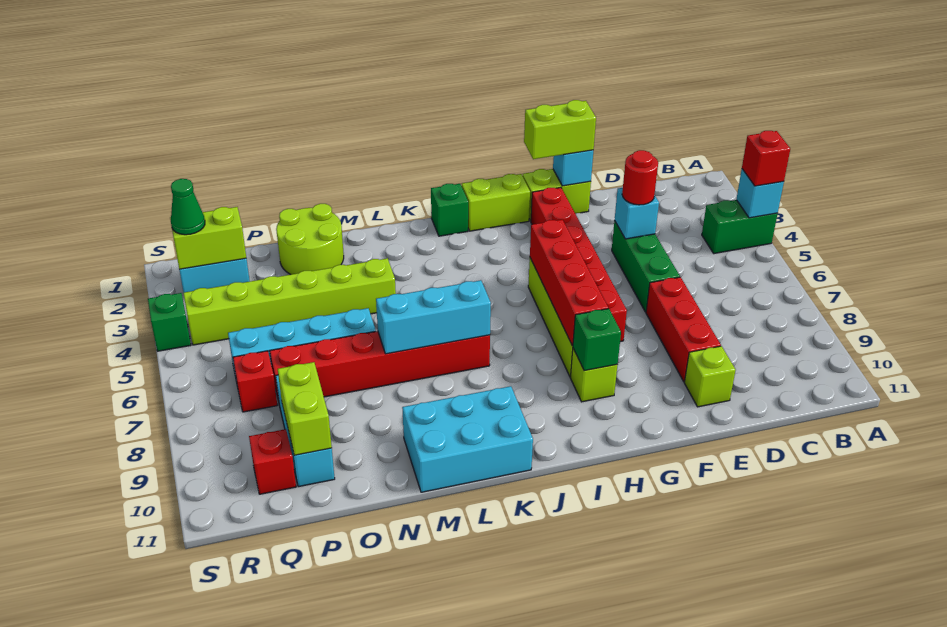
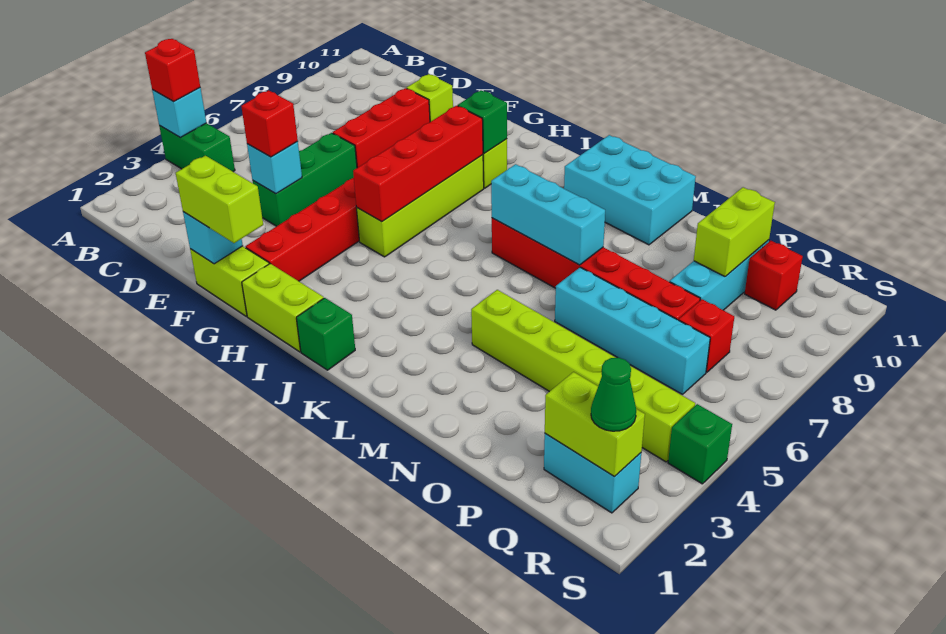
red round brick E4 level 3 -> red brick E4 level 3
lime round brick N1:O2 level 1 -> none

